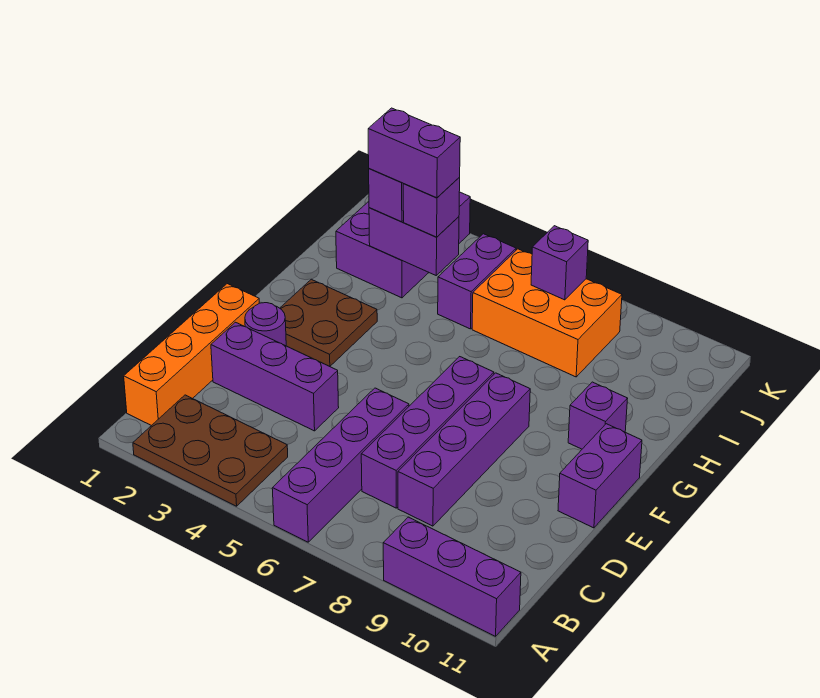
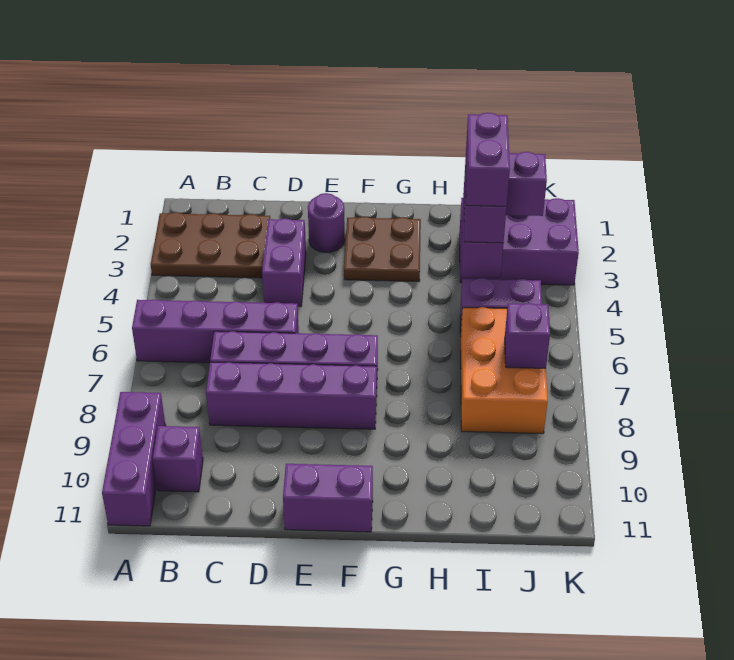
brown plate A2:B4 level 1 -> brown plate A2:C3 level 1
orange brick B1:E1 level 1 -> none
purple brick D2:D4 level 1 -> purple brick D3:D4 level 1
purple brick G10 level 1 -> purple brick B10 level 1

